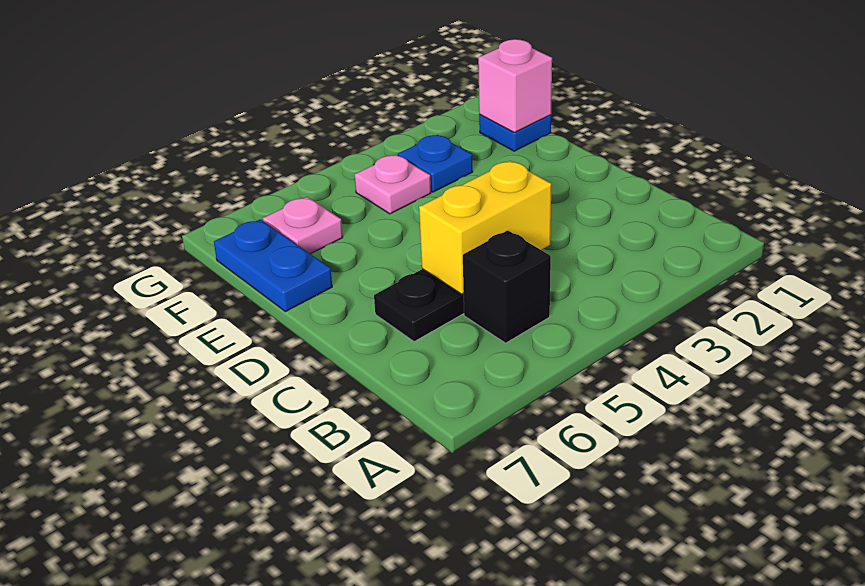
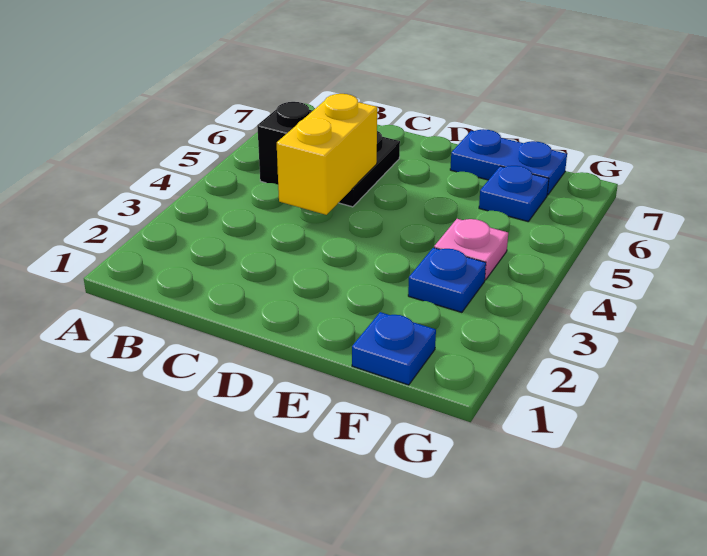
pink brick F1 level 2 -> none
pink plate F6 level 1 -> blue plate F6 level 1

